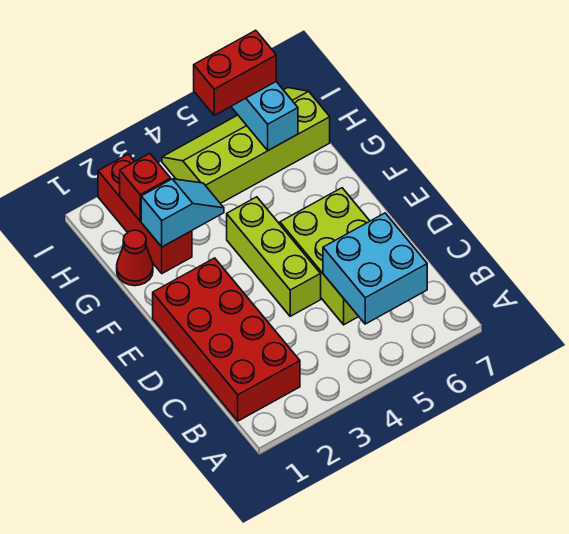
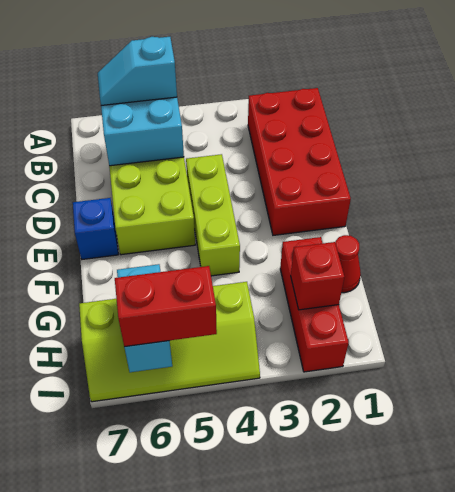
none -> blue brick E7 level 1
cyan slope G2:G3 level 2 top 2 -> cyan slope B5:B6 level 3 top 5

